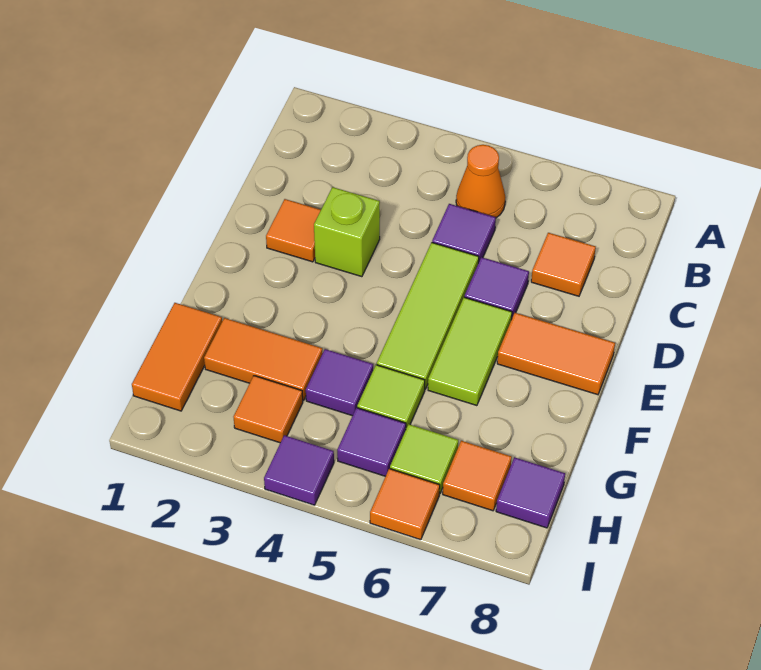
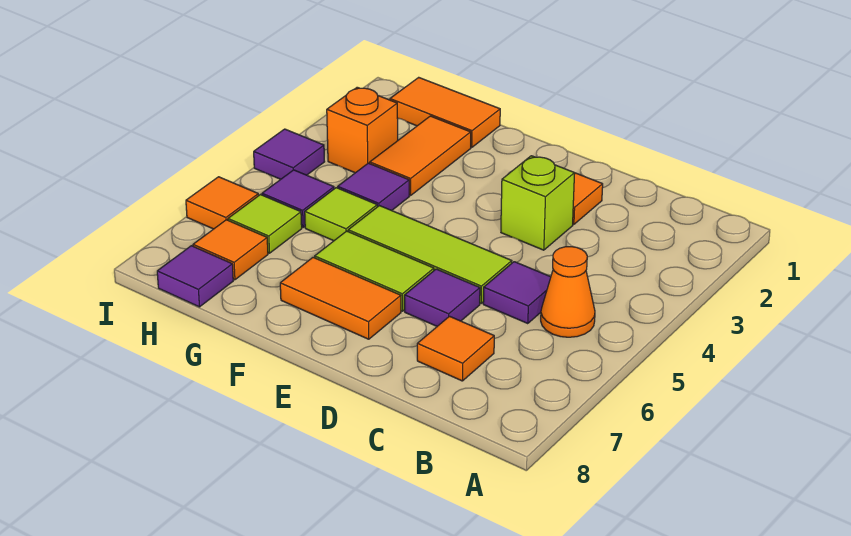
orange tile E7:E8 level 1 -> orange tile E7:F7 level 1
orange tile H3 level 1 -> orange brick H3 level 1

